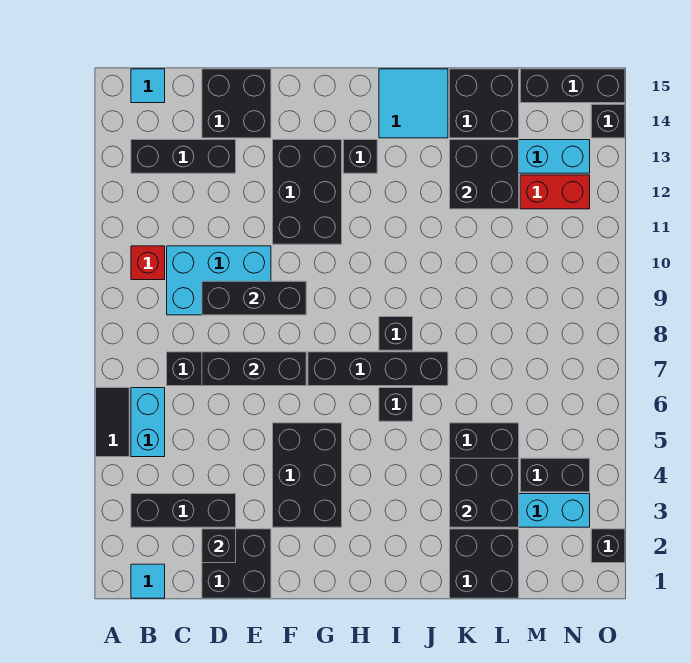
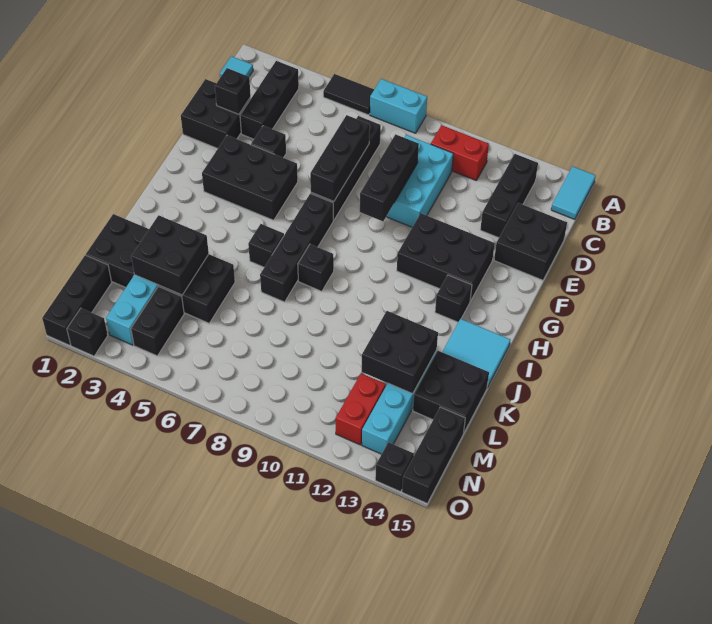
cyan brick B5:B6 level 1 -> cyan brick A7:A8 level 1
red brick B10 level 1 -> red brick B10:B11 level 1
cyan tile B15 level 1 -> cyan tile A15:B15 level 1
none -> black brick E4 level 1
none -> black brick M1:O1 level 1

